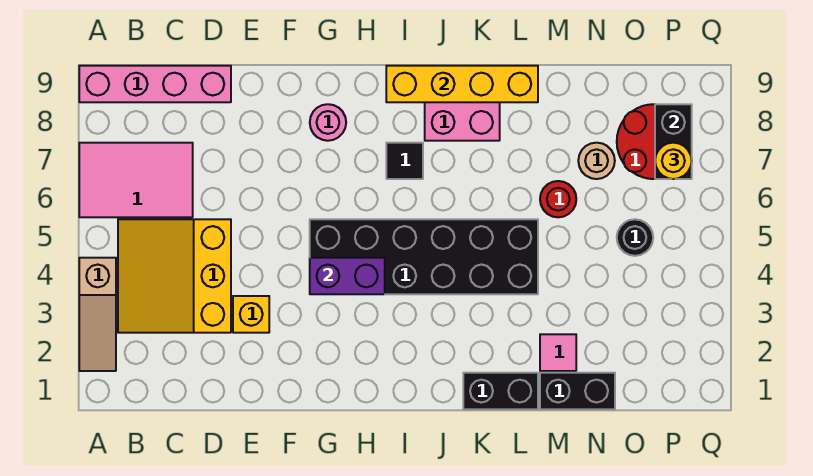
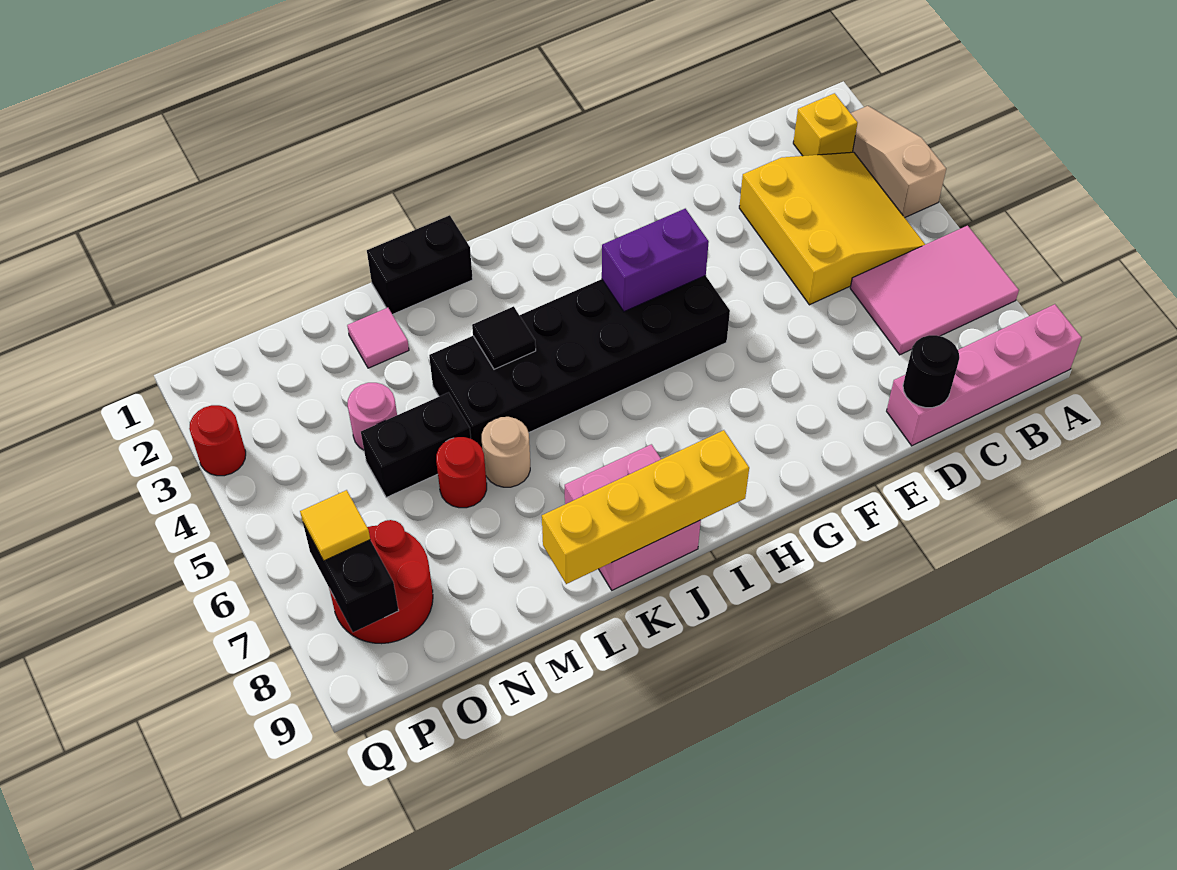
yellow brick E3 level 1 -> yellow brick B2 level 1
pink round brick G8 level 1 -> pink round brick N4 level 1
black tile I7 level 1 -> black tile K4 level 2
black brick M1:N1 level 1 -> black brick M5:N5 level 1
tan round brick N7 level 1 -> tan round brick L6 level 1
black round brick O5 level 1 -> black round brick D9 level 2
yellow round brick P7 level 3 -> yellow tile P7 level 3
none -> red round brick Q3 level 1

